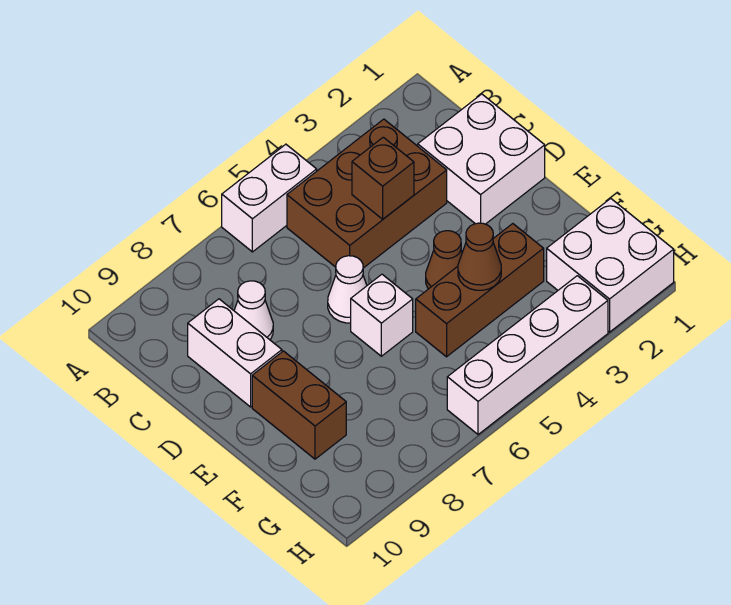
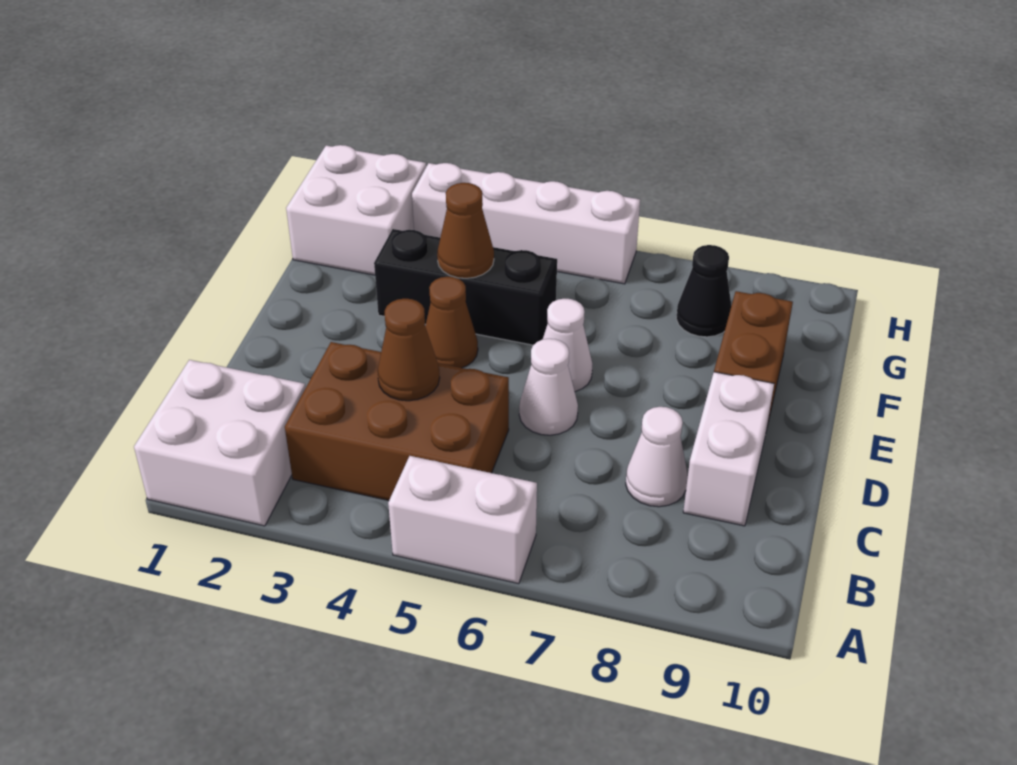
white brick C1:D2 level 1 -> white brick A1:B2 level 1
brown brick C4 level 2 -> brown cone C4 level 2
white brick E6 level 1 -> white cone E6 level 1
brown brick F3:F5 level 1 -> black brick F3:F5 level 1
none -> black cone G8 level 1

